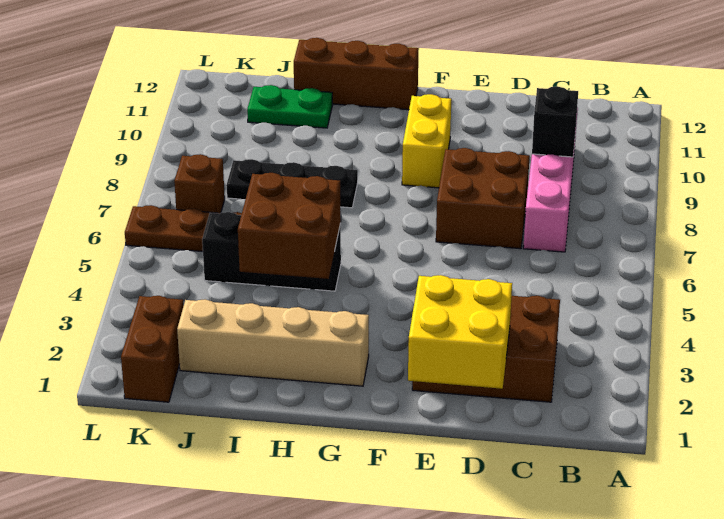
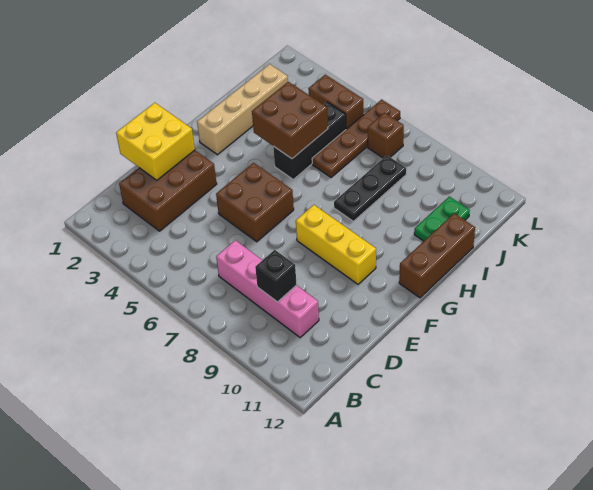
brown brick D7:E8 level 1 -> brown brick E5:F6 level 1
yellow brick F9:F10 level 1 -> yellow brick F8:F10 level 1
brown brick K1:K2 level 1 -> brown brick K4:K5 level 1

